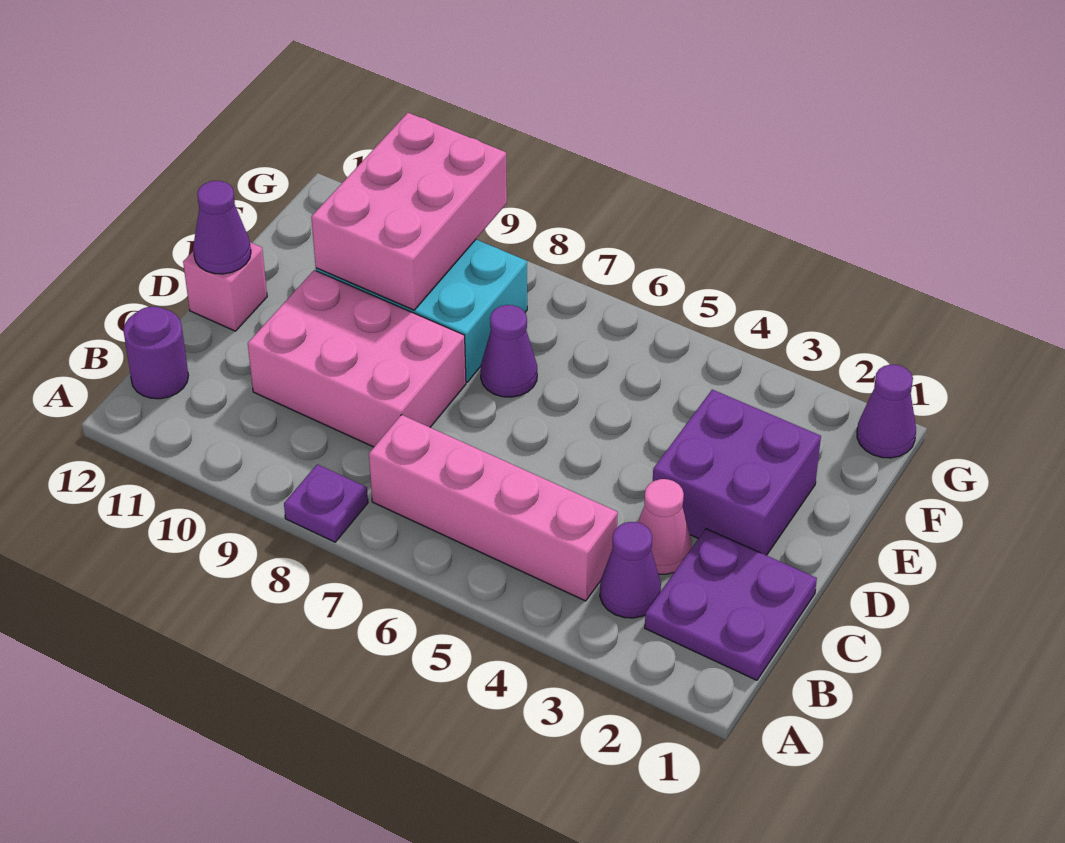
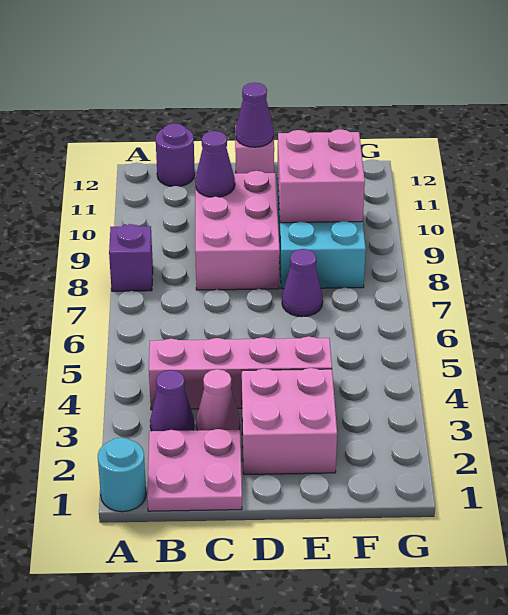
none -> cyan round brick A1 level 1
purple plate A8 level 1 -> purple brick A8 level 1
purple plate B1:C2 level 1 -> pink plate B1:C2 level 1
pink brick B4:B7 level 1 -> pink brick B4:E4 level 1
purple brick D2:E3 level 1 -> pink brick D2:E3 level 1
pink brick E9:G10 level 2 -> pink brick E9:F10 level 2
purple cone G1 level 1 -> purple cone C10 level 2

